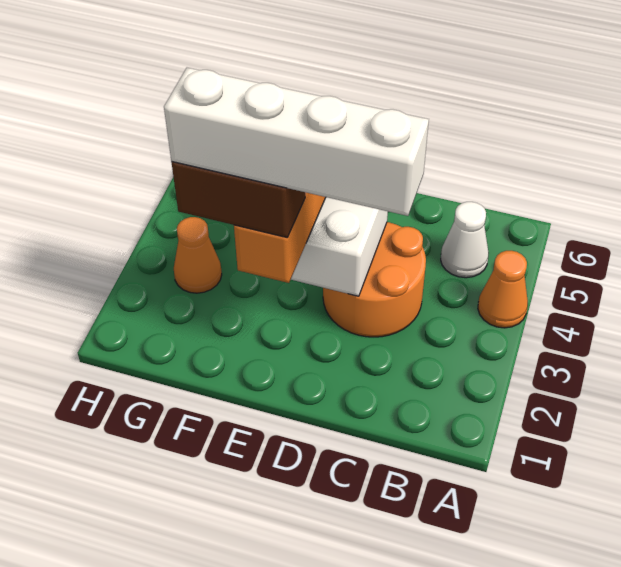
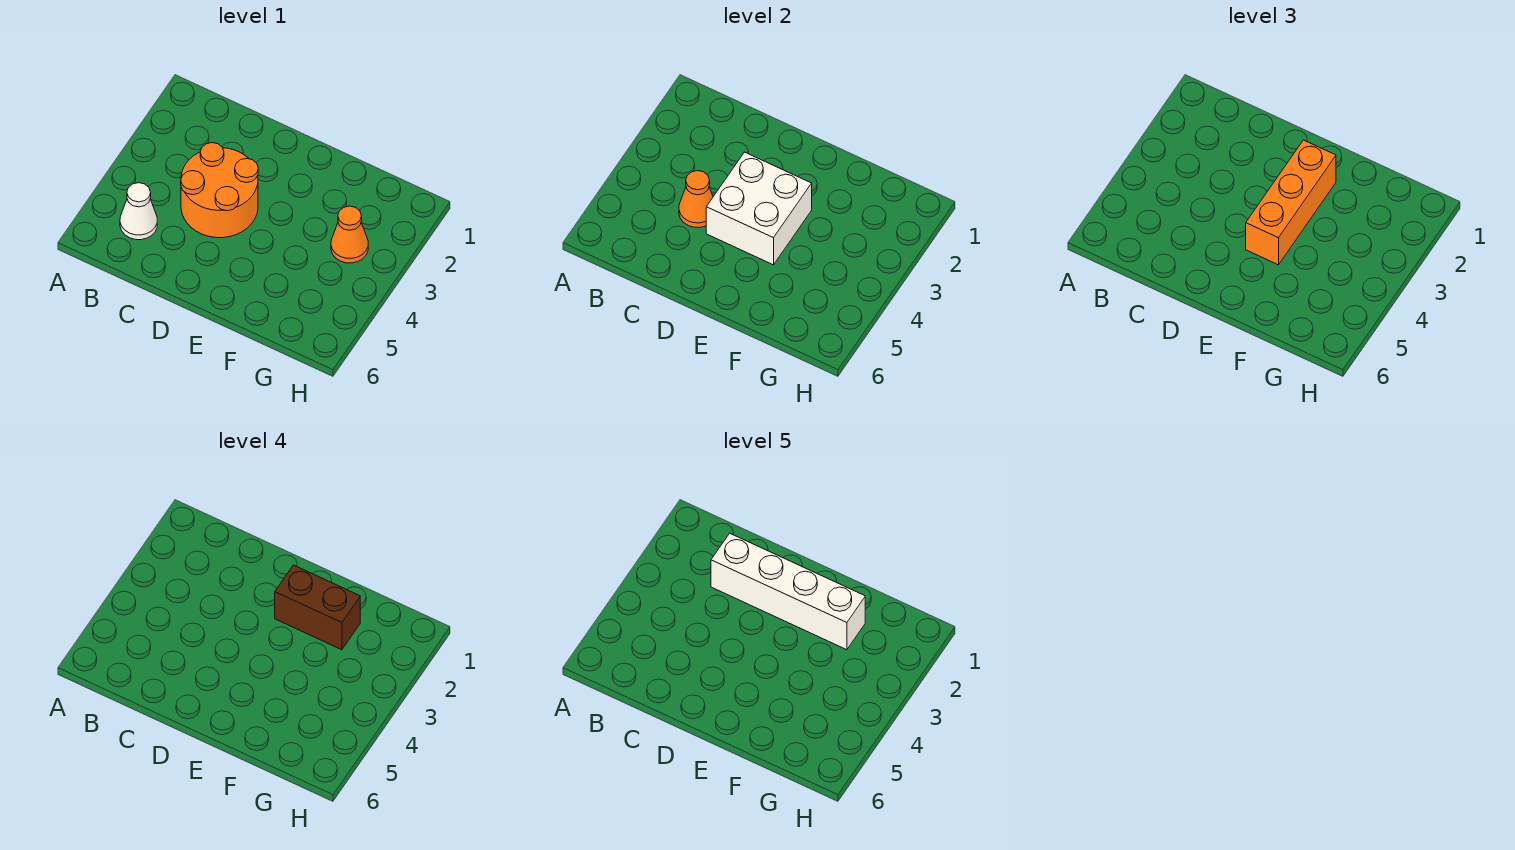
orange cone A4 level 1 -> orange cone C4 level 2

